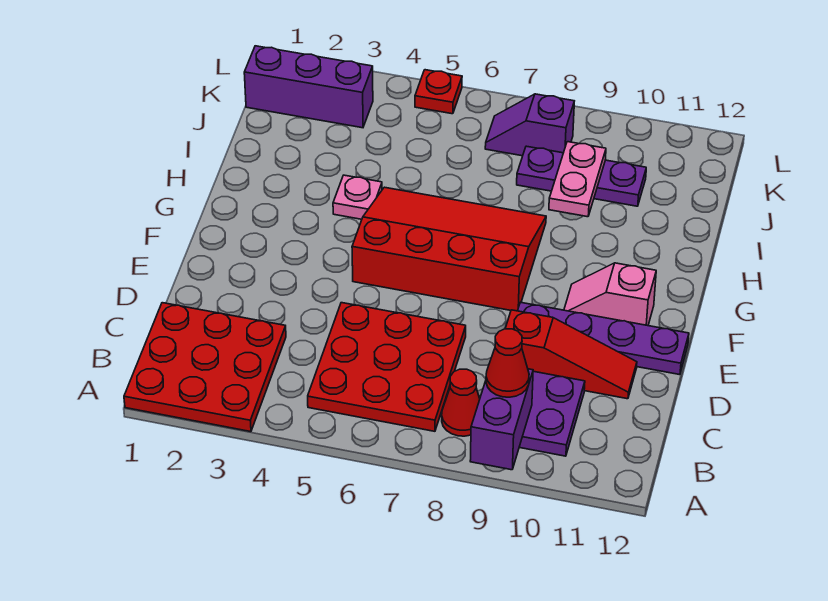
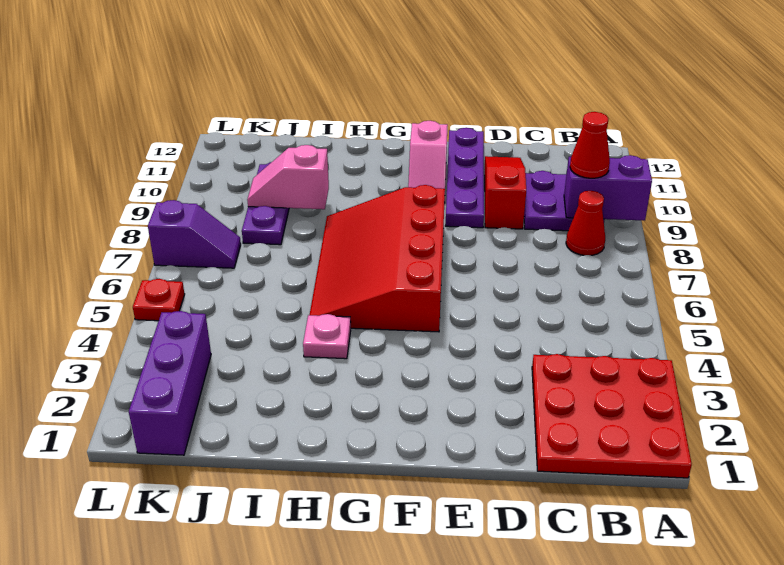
red plate B5:D7 level 1 -> none
pink plate I9:J9 level 2 -> pink slope I9:J9 level 2 top I
purple slope K7:K8 level 1 top 8 -> purple slope K7:L7 level 1 top L

